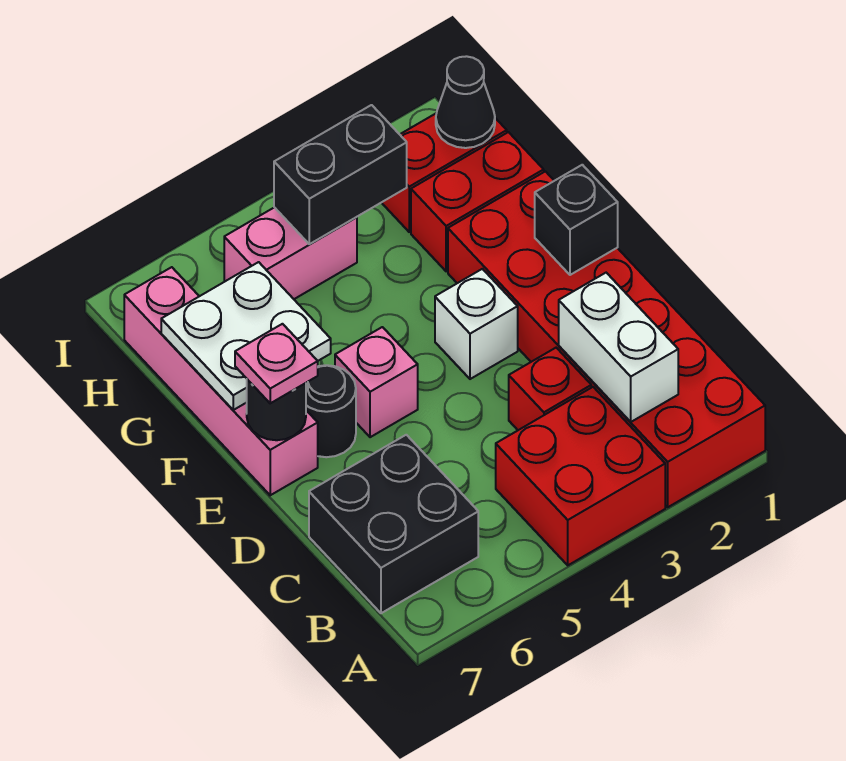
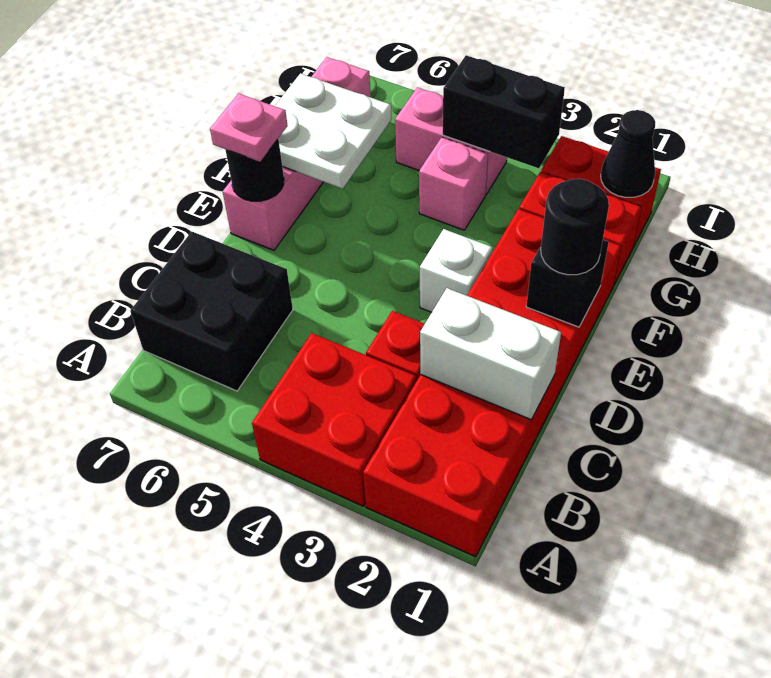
white brick B2:C2 level 2 -> white brick C1:C2 level 2
pink brick E5 level 1 -> pink brick G4 level 1
black round brick E6 level 1 -> black round brick E1 level 3

